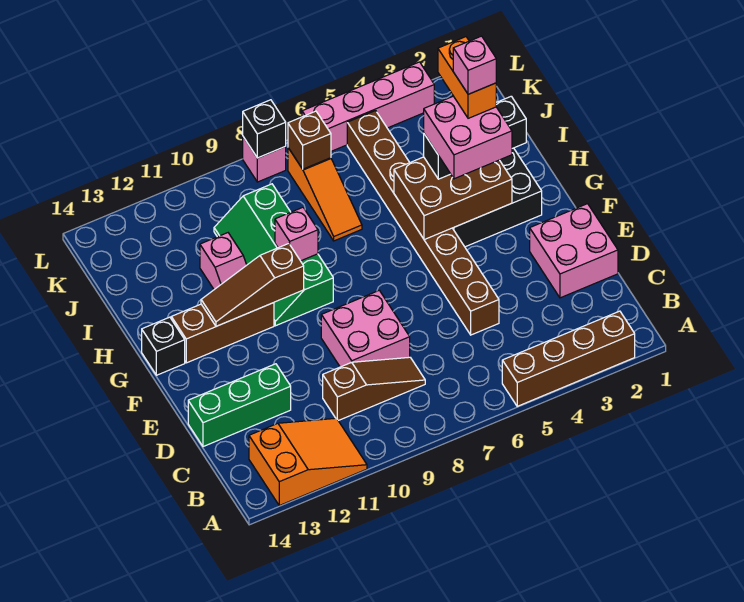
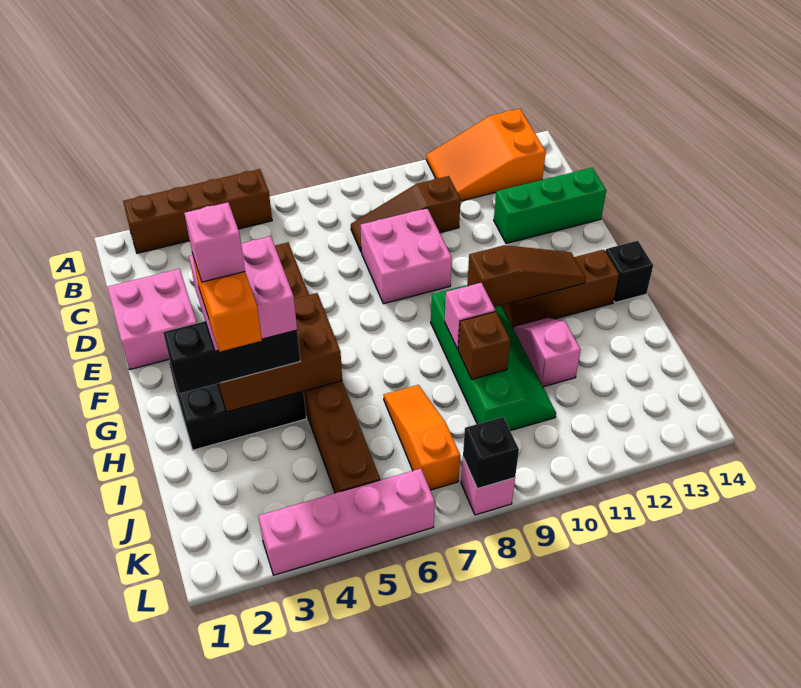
brown brick K7 level 2 -> brown brick I9 level 2

